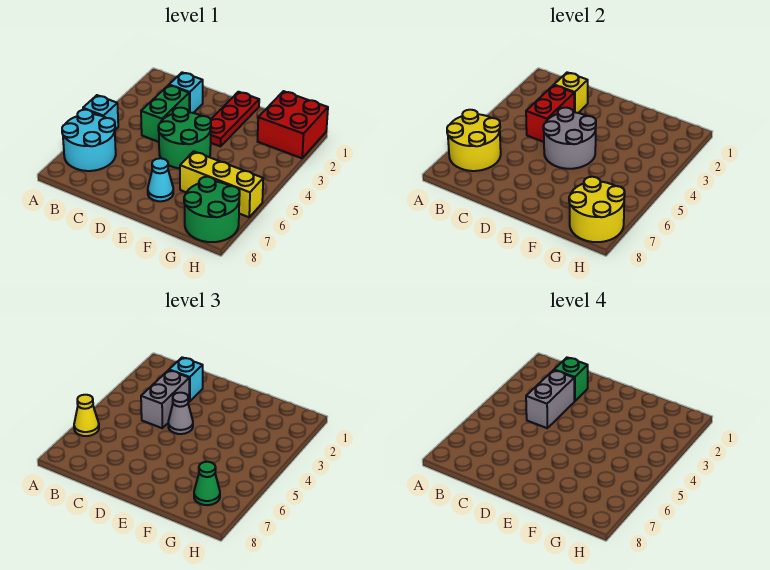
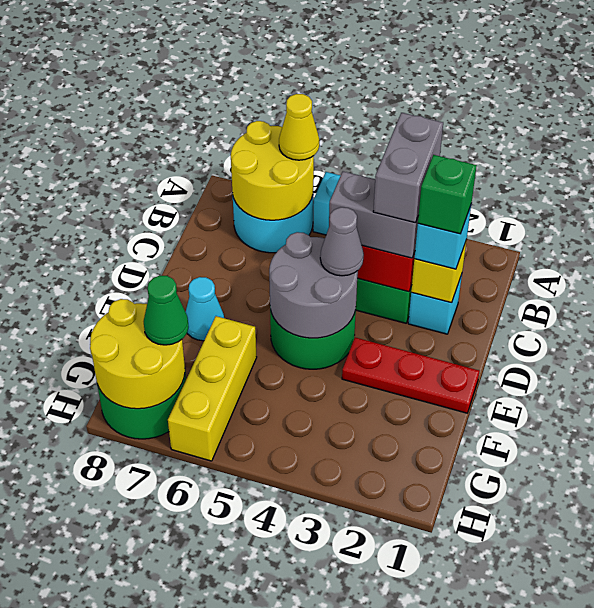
grey brick C3:C4 level 4 -> grey brick B3:C3 level 4
red brick G1:H2 level 1 -> none

